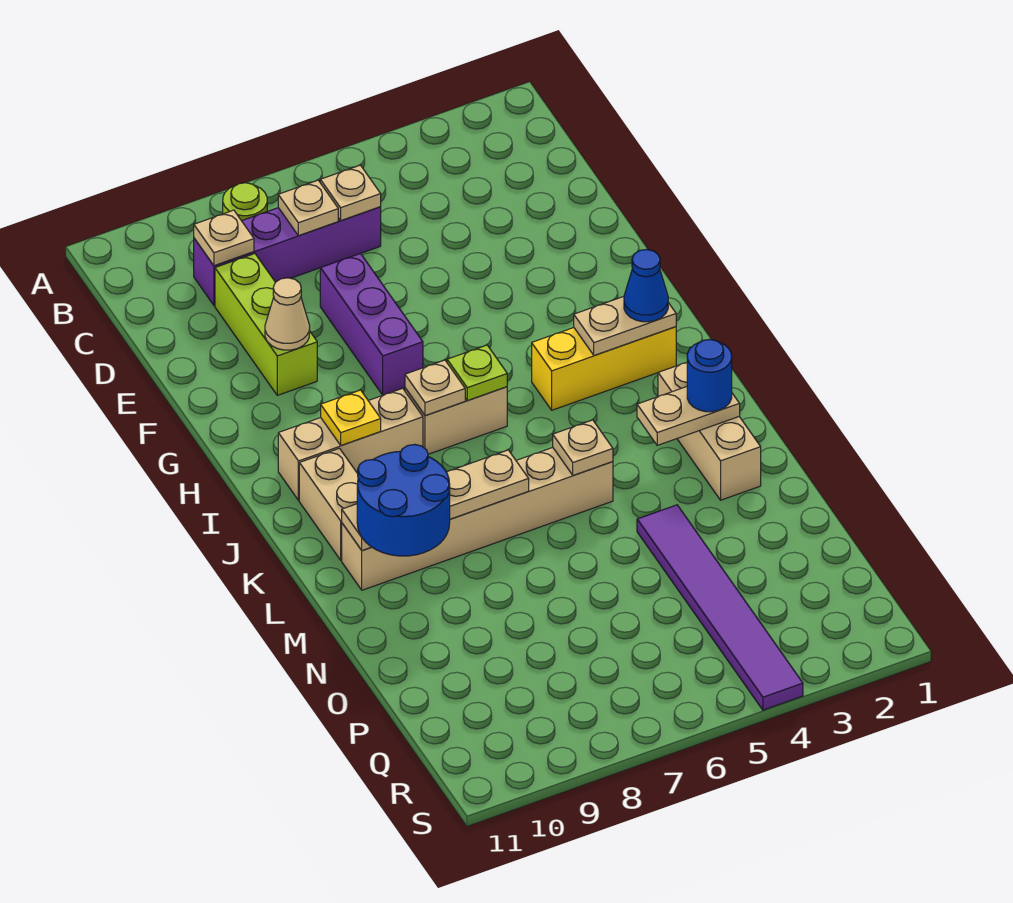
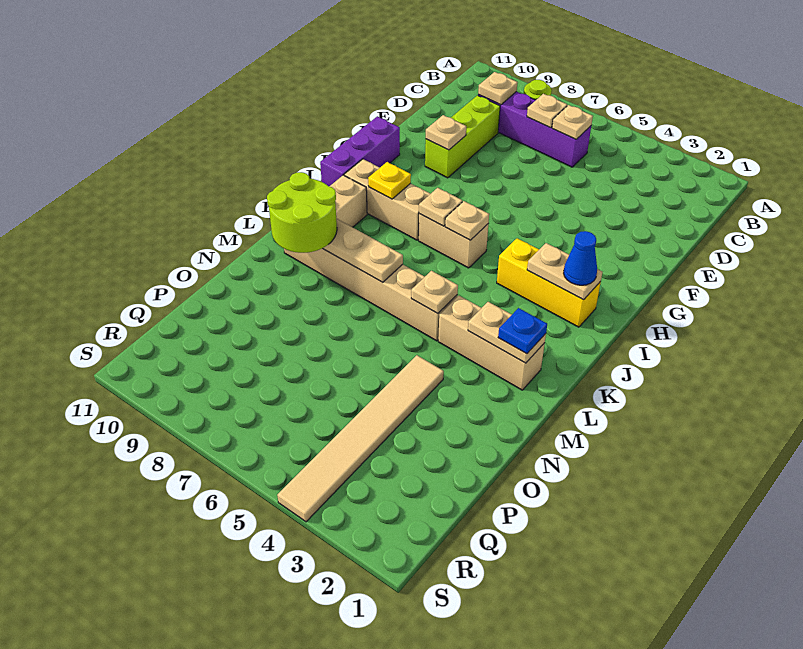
purple brick E7:G7 level 1 -> purple brick G11:I11 level 1
tan cone F9 level 2 -> tan plate F9 level 2
lime plate I6 level 2 -> tan plate I6 level 2
tan brick K2:M2 level 1 -> tan brick L2:L4 level 1
blue round brick L2 level 3 -> blue plate L2 level 3
blue round brick L9:M10 level 3 -> lime round brick L9:M10 level 3
purple tile N4:S4 level 1 -> tan tile N4:S4 level 1

